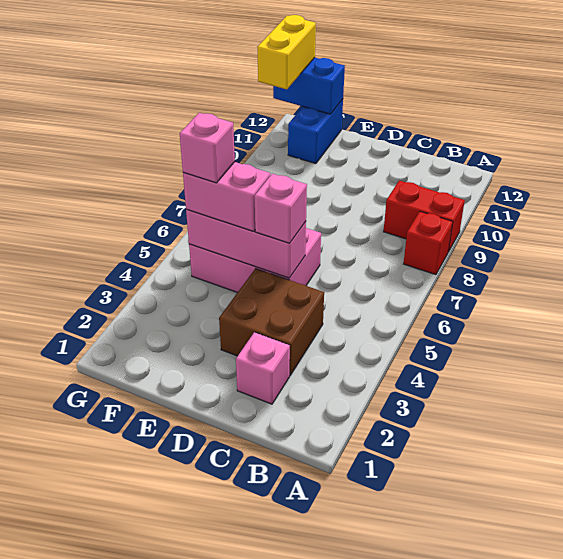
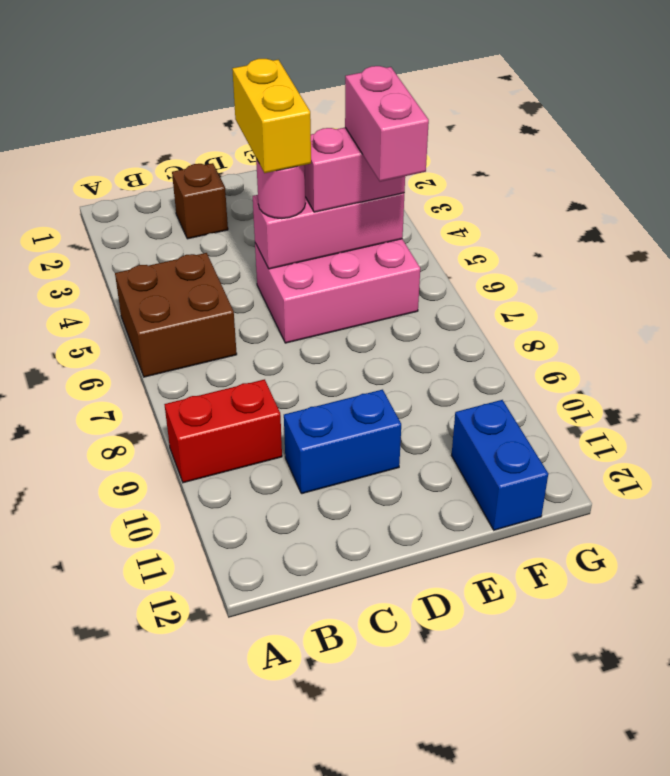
red brick A8 level 1 -> none
pink brick C2 level 1 -> brown brick C2 level 1
brown brick C3:D4 level 1 -> brown brick A5:B6 level 1
pink brick D5 level 3 -> pink round brick D5 level 3
pink brick F5 level 4 -> pink brick F5:F6 level 4
blue brick F12:G12 level 2 -> blue brick C10:D10 level 1
yellow brick G11:G12 level 3 -> yellow brick D4:D5 level 4

